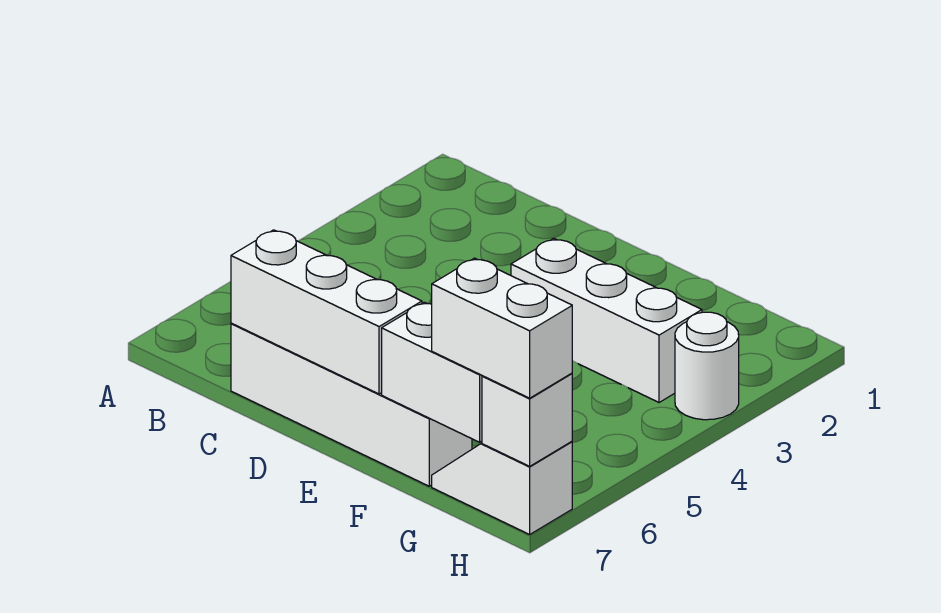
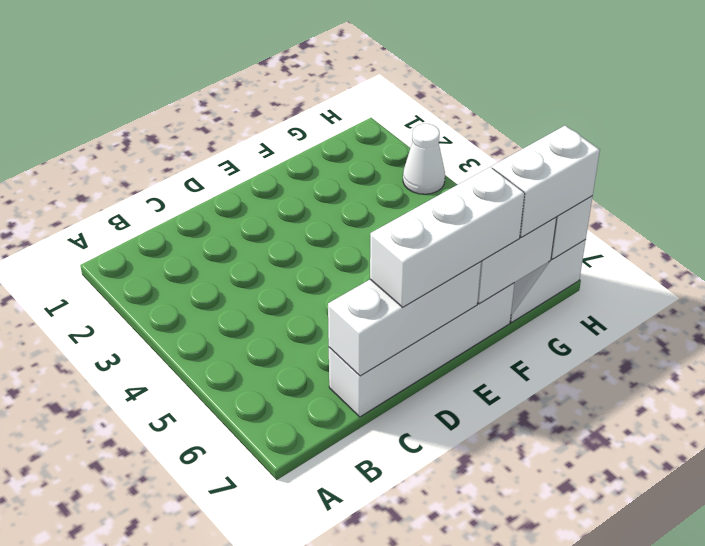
white brick E3:G3 level 1 -> white brick D7:F7 level 3
white round brick H3 level 1 -> white cone H3 level 1

